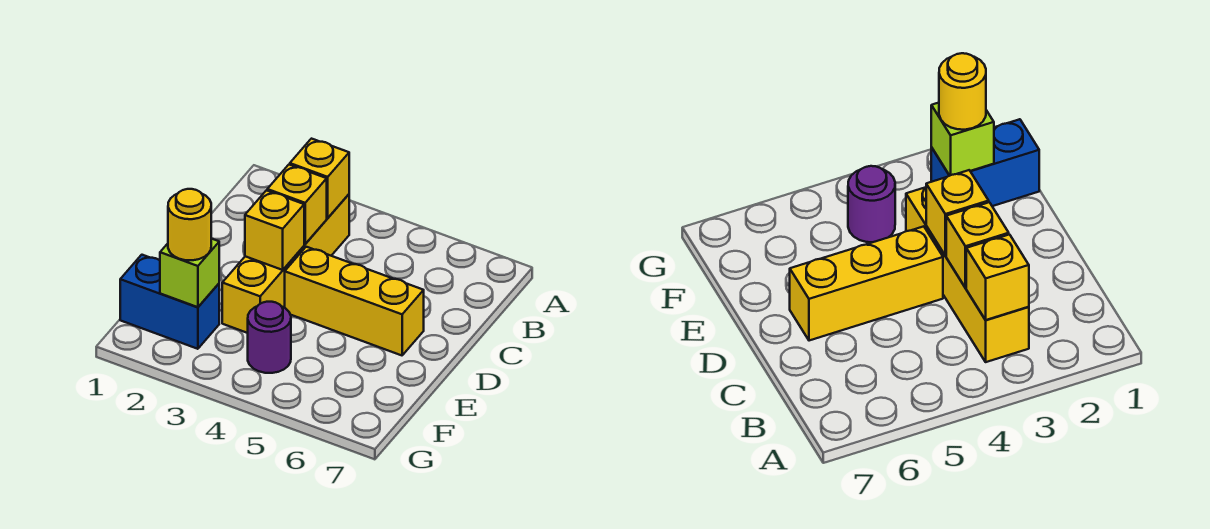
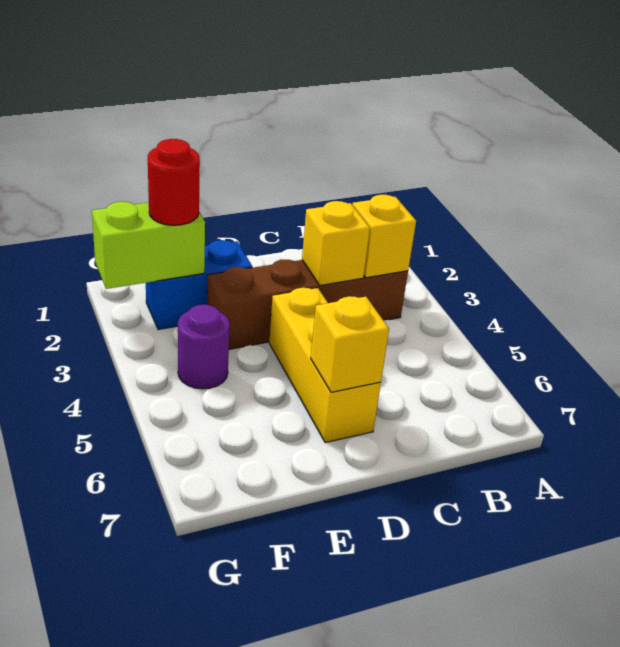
yellow brick B3:E3 level 1 -> brown brick B3:E3 level 1
yellow brick D3 level 2 -> yellow brick D6 level 2
blue brick F1:F2 level 1 -> blue brick E2:F2 level 1
lime brick F2 level 2 -> lime brick F2:G2 level 2
yellow round brick F2 level 3 -> red round brick F2 level 3

